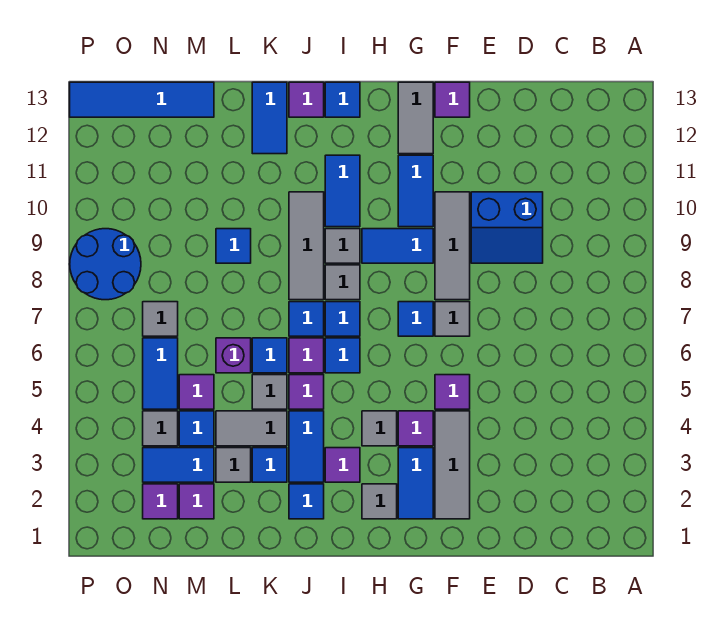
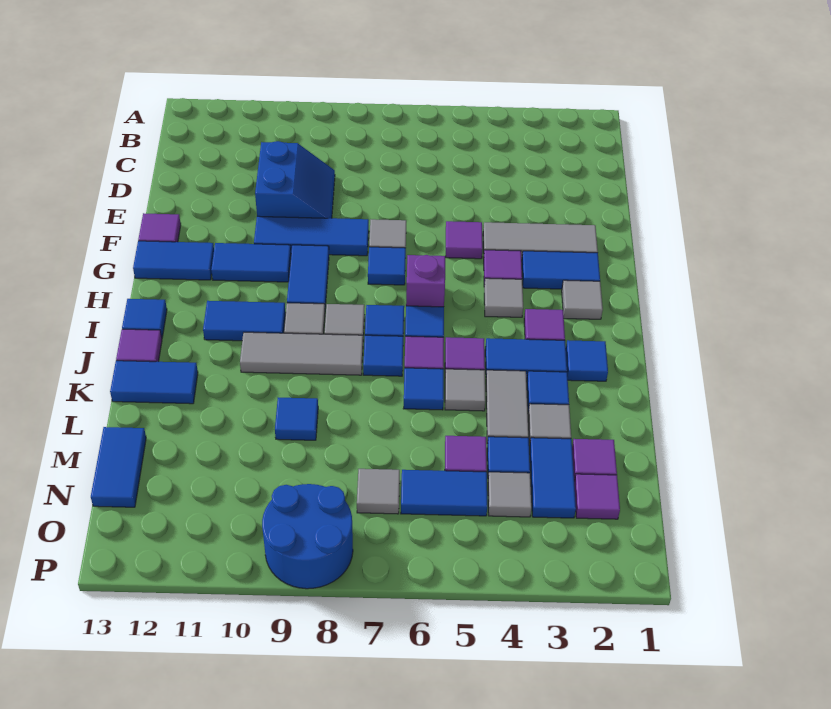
grey tile F8:F10 level 1 -> blue tile F8:F10 level 1
grey tile G12:G13 level 1 -> blue tile G12:G13 level 1
purple brick L6 level 1 -> purple brick H6 level 1
blue tile M13:P13 level 1 -> blue tile M13:N13 level 1

